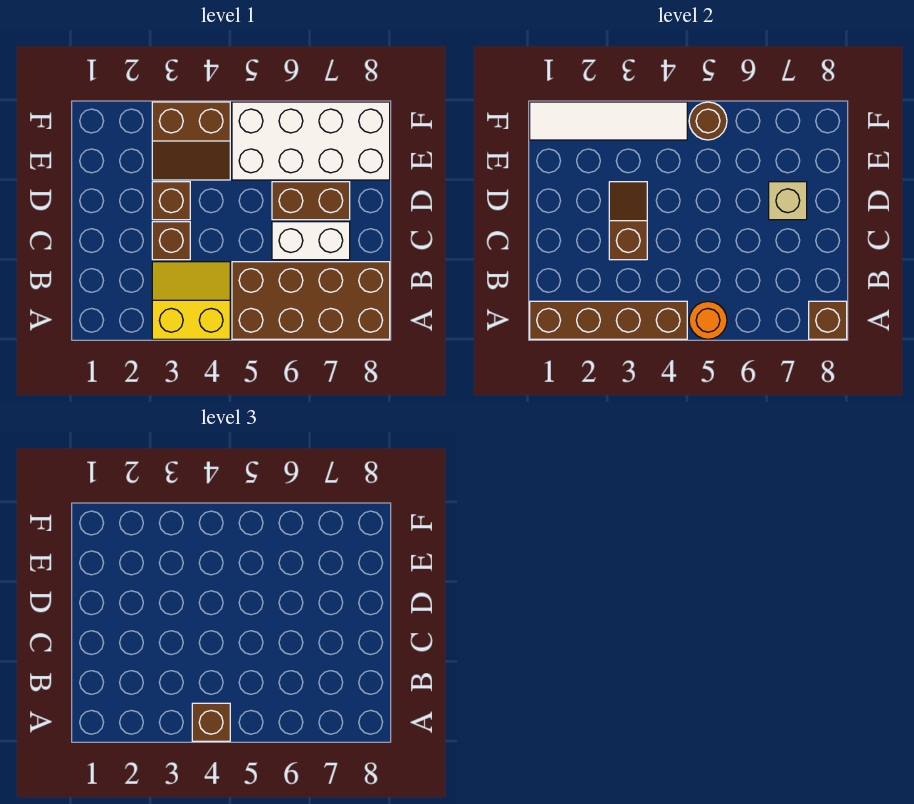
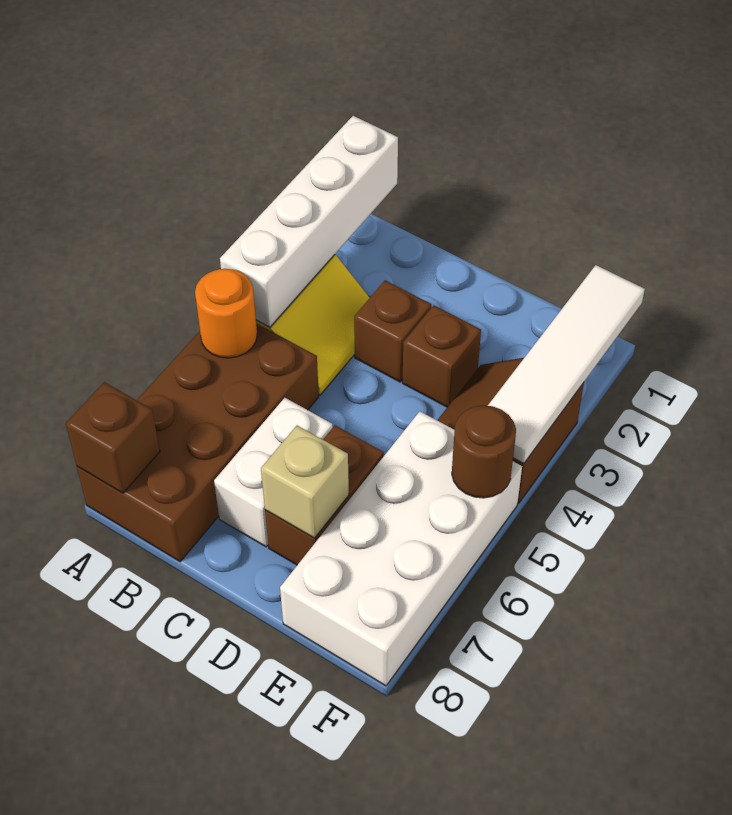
brown brick A1:A4 level 2 -> white brick A1:A4 level 2
brown brick A4 level 3 -> none
brown slope C3:D3 level 2 top C -> none

